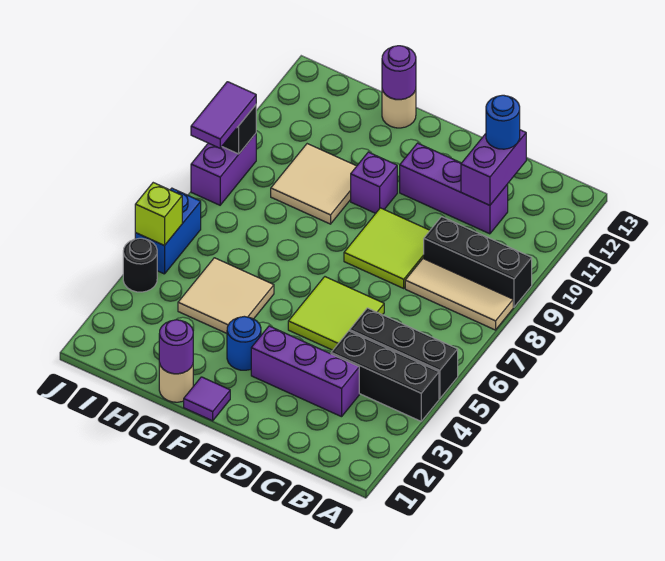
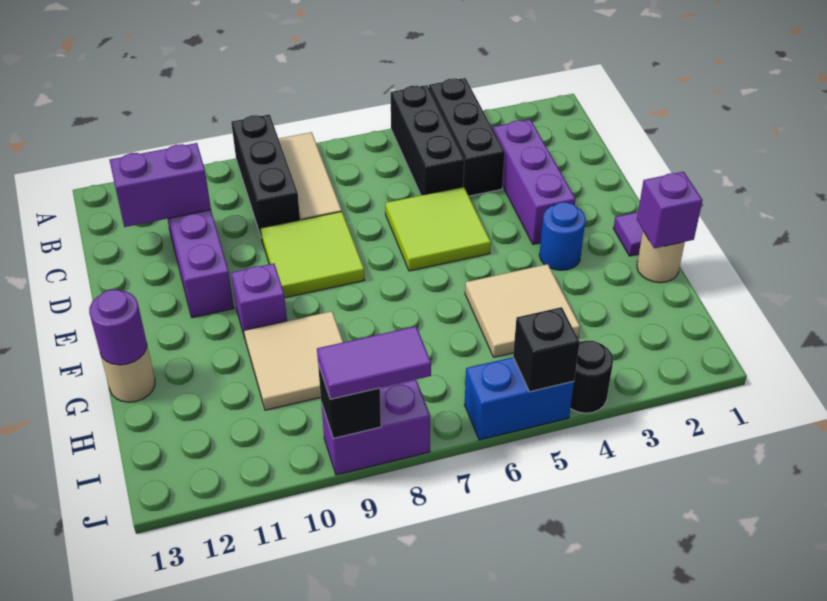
blue round brick C12 level 3 -> none
purple round brick G1 level 2 -> purple brick G1 level 2
lime brick J5 level 2 -> black brick J5 level 2

